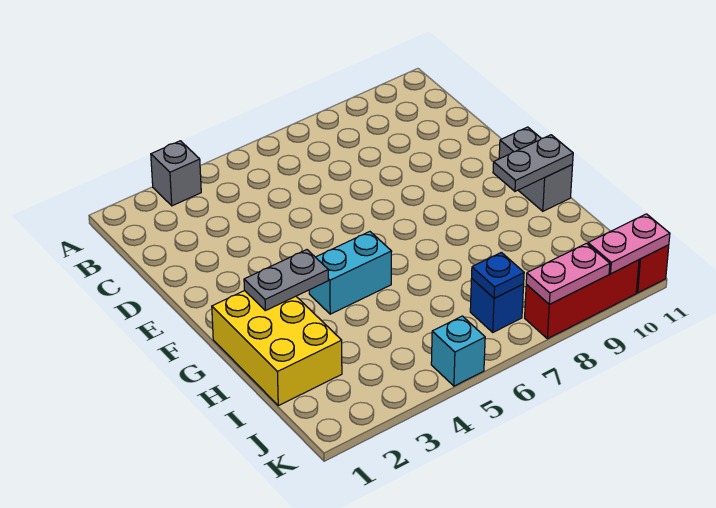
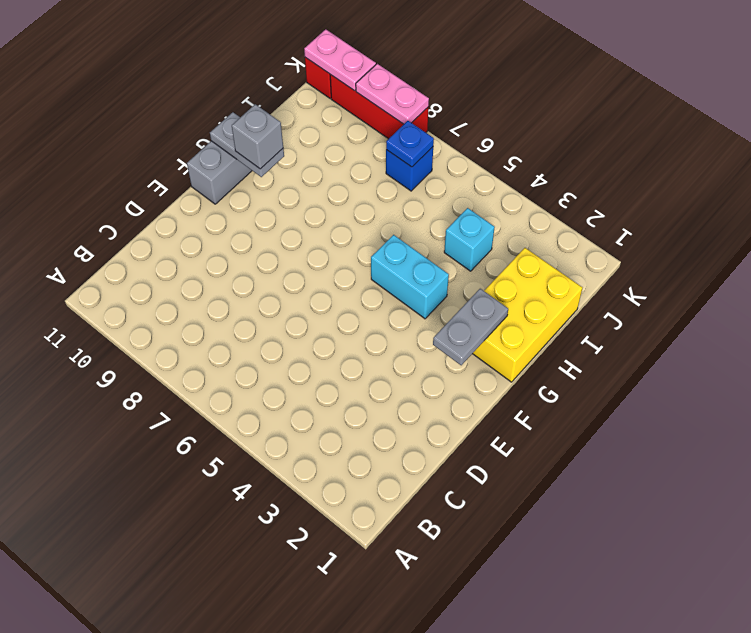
grey brick A3 level 1 -> grey brick G10 level 3
grey plate G2:G3 level 2 -> grey plate F2:G2 level 2
cyan brick K5 level 1 -> cyan brick I4 level 1

